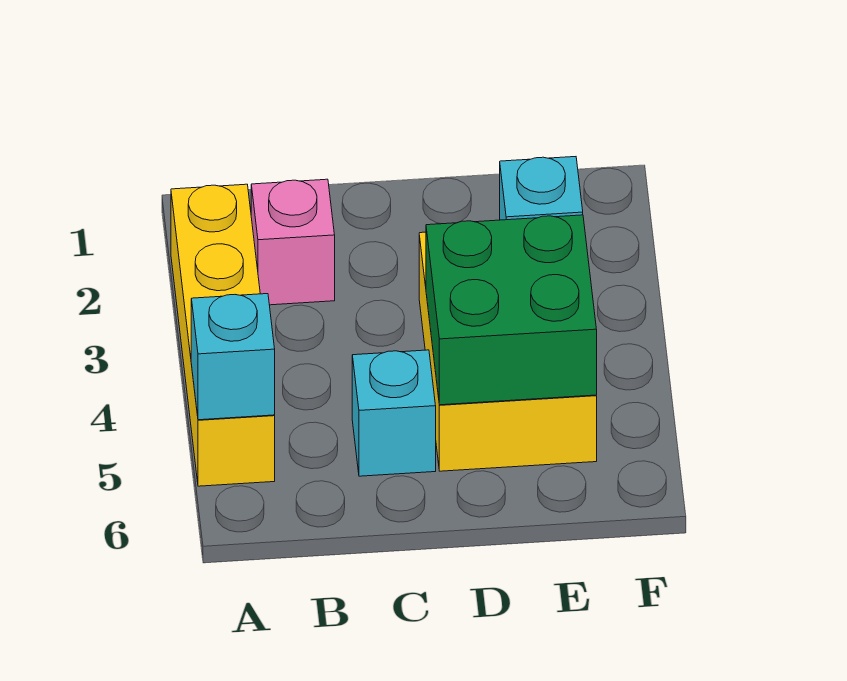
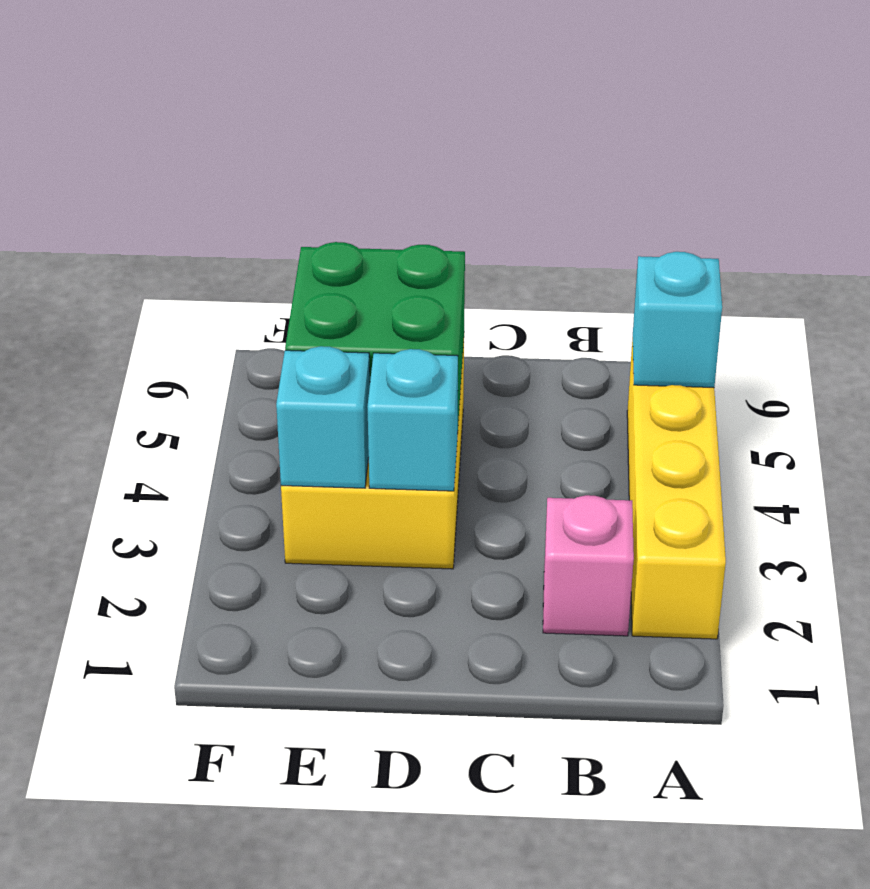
cyan brick C5 level 1 -> cyan brick D3 level 2

